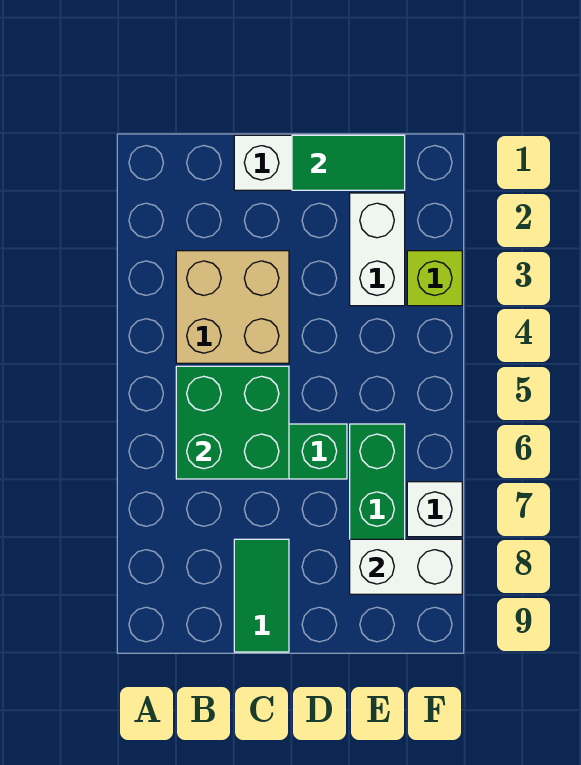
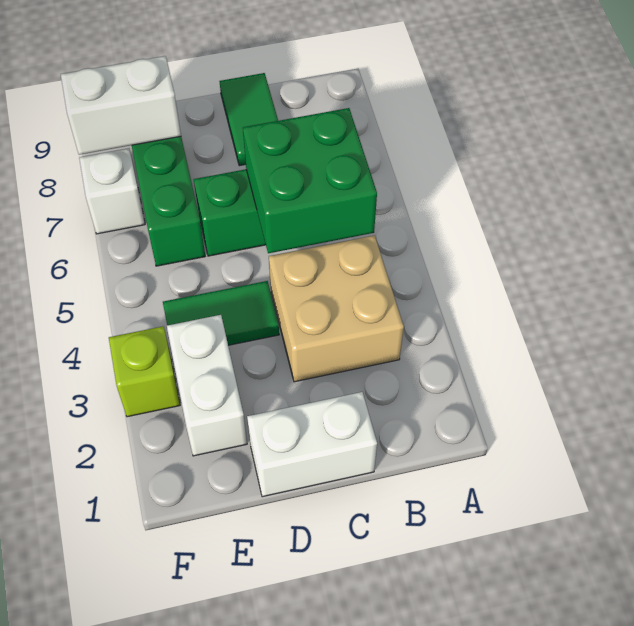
green tile D1:E1 level 2 -> green tile D4:E4 level 1

